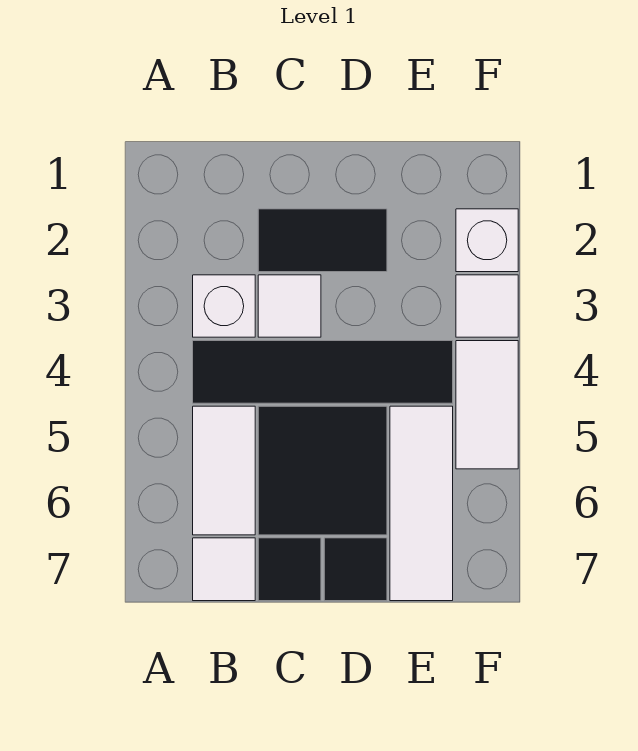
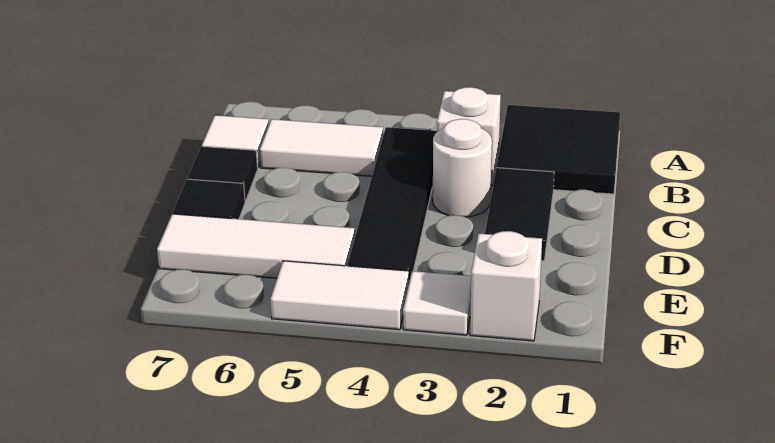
white tile C3 level 1 -> white round brick C3 level 1
black tile C5:D6 level 1 -> black tile A1:B2 level 1

